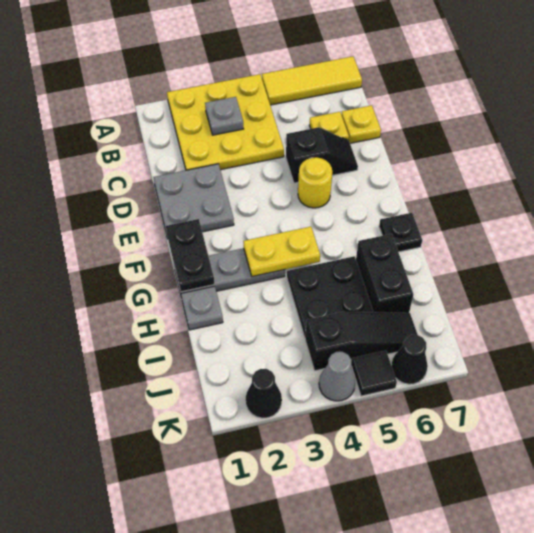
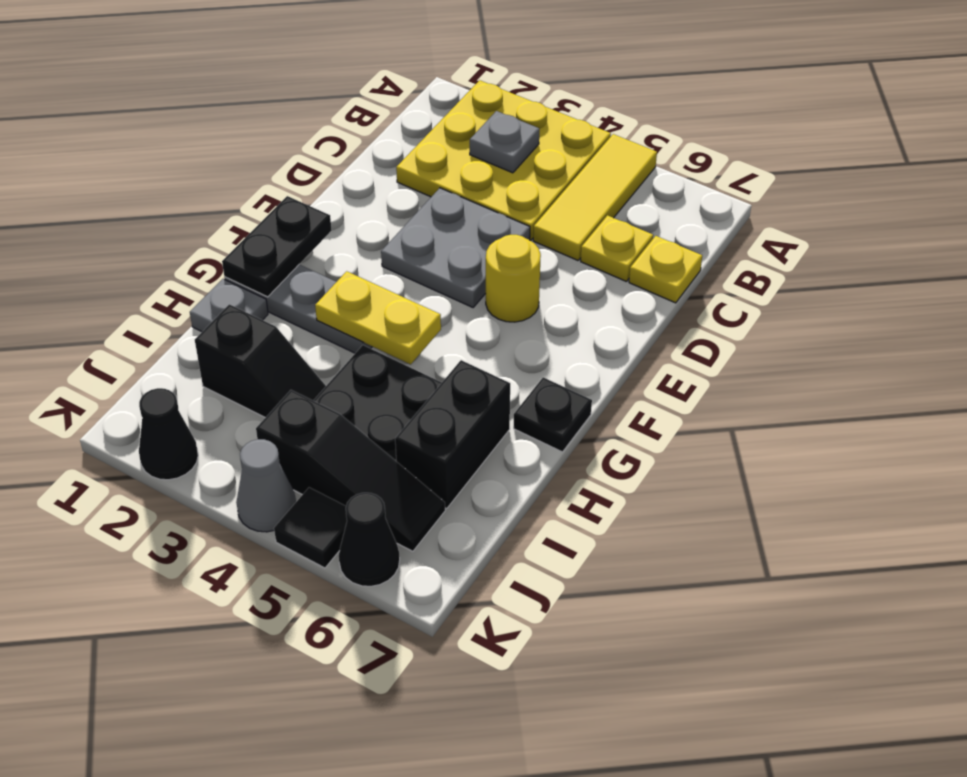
yellow tile A5:A7 level 1 -> yellow tile A5:C5 level 1
grey plate D1:E2 level 1 -> grey plate D3:E4 level 1
black slope D5:D6 level 1 top 5 -> black slope I2:I3 level 1 top 2

